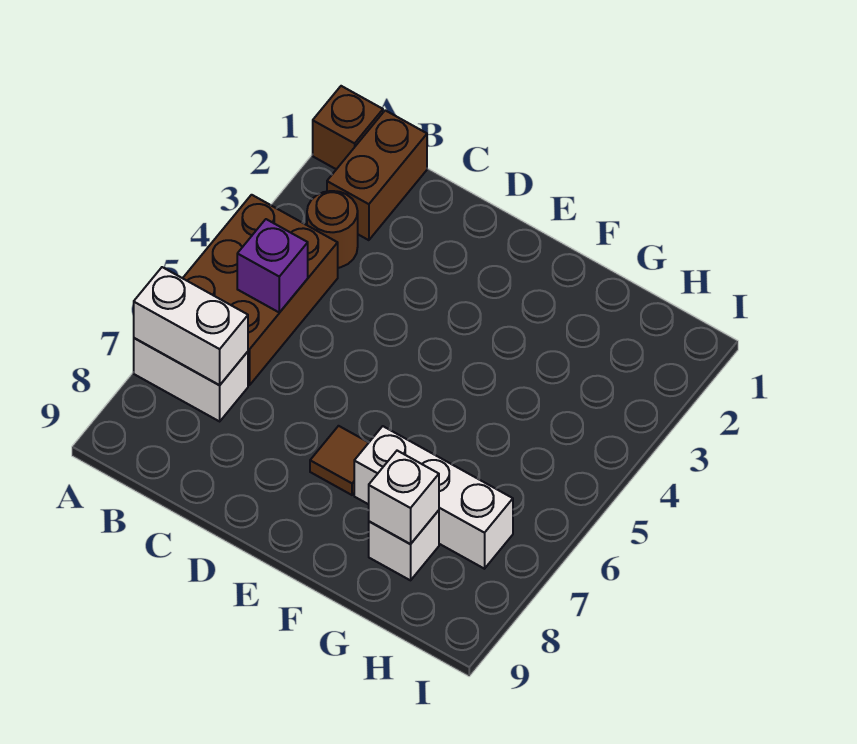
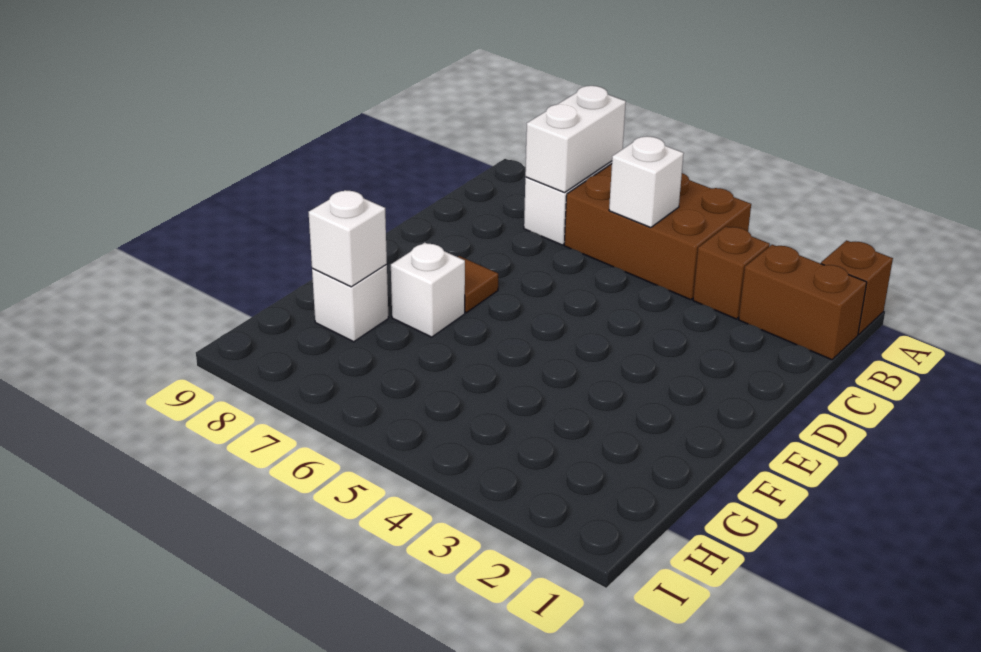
brown round brick B3 level 1 -> brown brick B3 level 1
purple brick B5 level 2 -> white brick B5 level 2
white brick F7:H7 level 1 -> white brick F7 level 1

